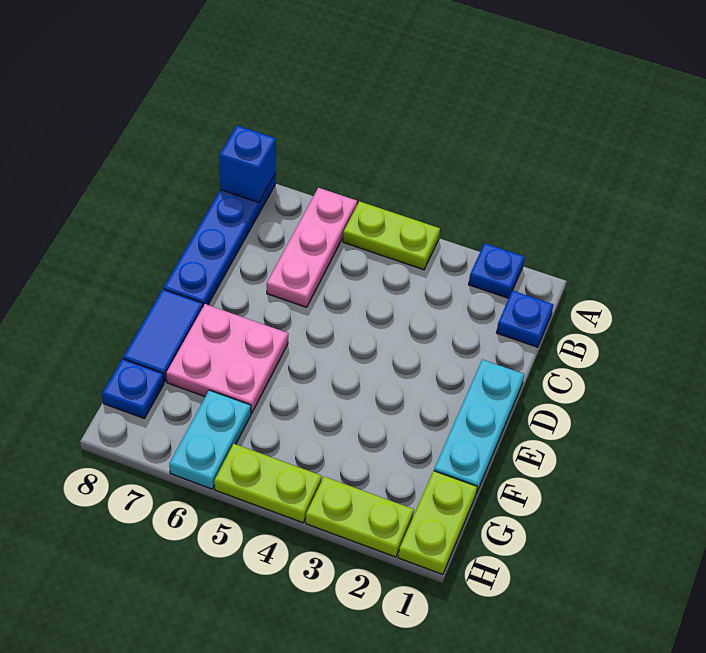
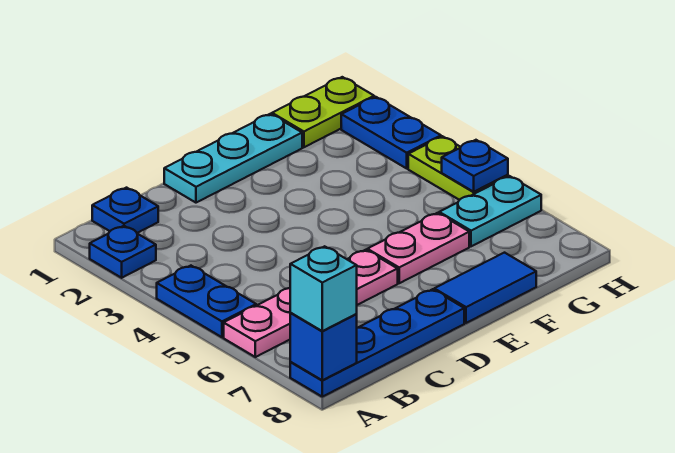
lime plate A4:A5 level 1 -> blue plate A4:A5 level 1
pink plate A6:C6 level 1 -> pink plate A6:D6 level 1
none -> cyan brick A8 level 3
pink plate E6:F7 level 1 -> pink plate E6:F6 level 1
blue plate G8 level 1 -> blue plate H5 level 2
lime plate H2:H3 level 1 -> blue plate H2:H3 level 1

